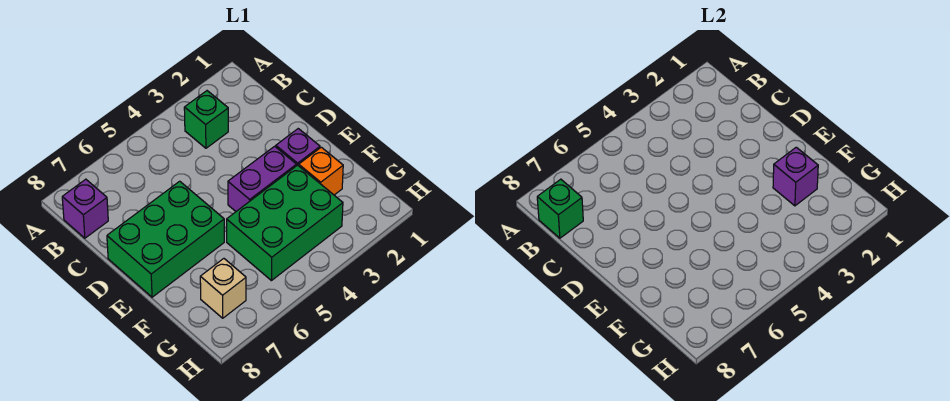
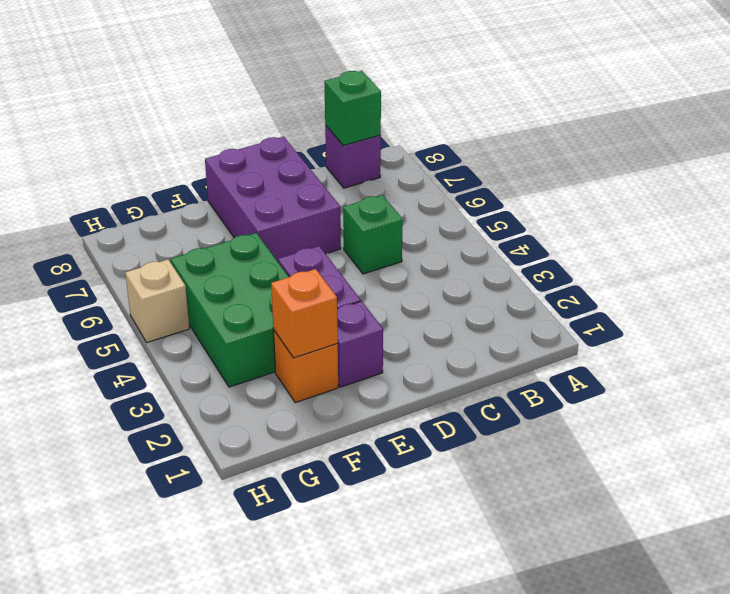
green brick B3 level 1 -> green brick C5 level 1
green brick D6:E8 level 1 -> purple brick D6:E8 level 1
purple brick F2 level 2 -> orange brick F2 level 2
tan brick G7 level 1 -> tan brick H5 level 1

